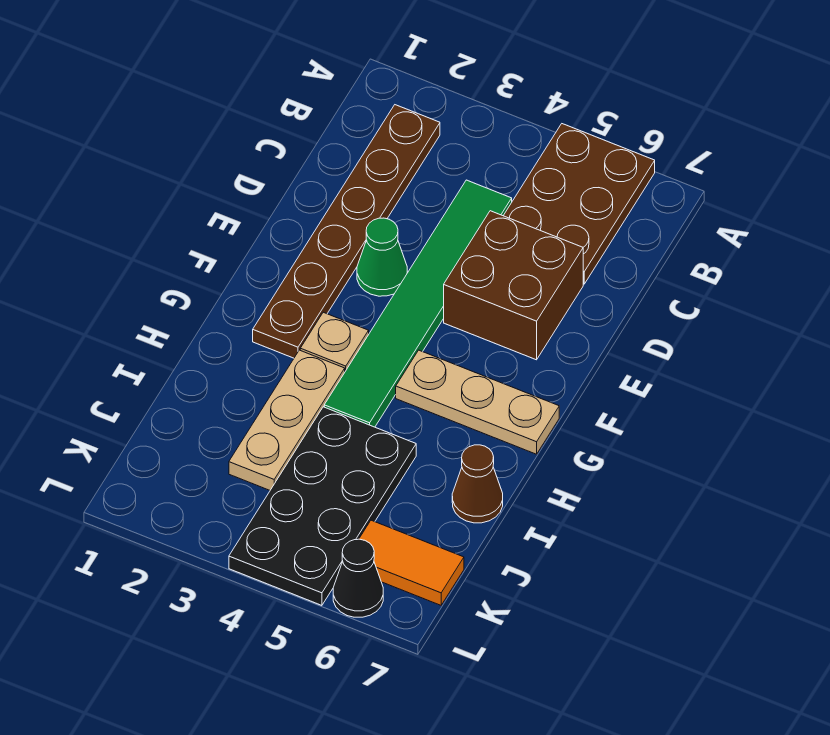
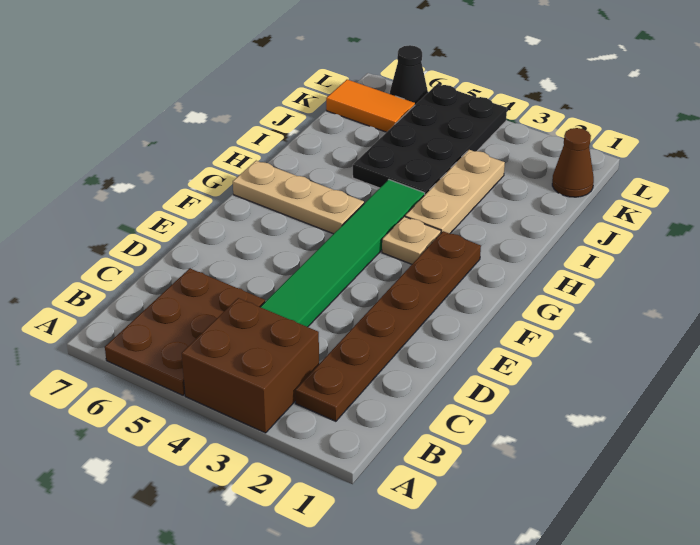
brown brick D5:E6 level 1 -> brown brick A3:B4 level 1
green cone E3 level 1 -> none
brown cone I7 level 1 -> brown cone K1 level 1

